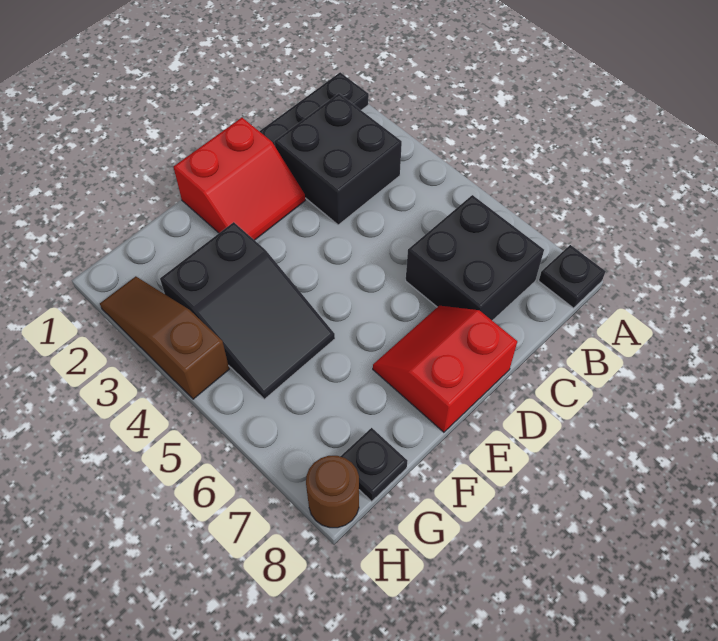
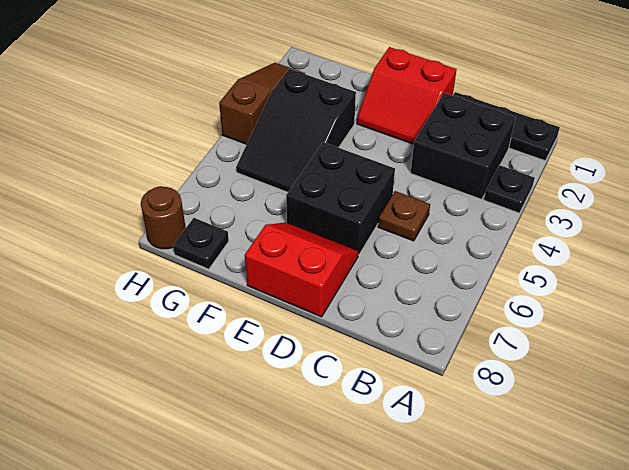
black plate A8 level 1 -> black plate A3 level 1
black brick B6:C7 level 1 -> black brick D5:E6 level 1
none -> brown plate C5 level 1

